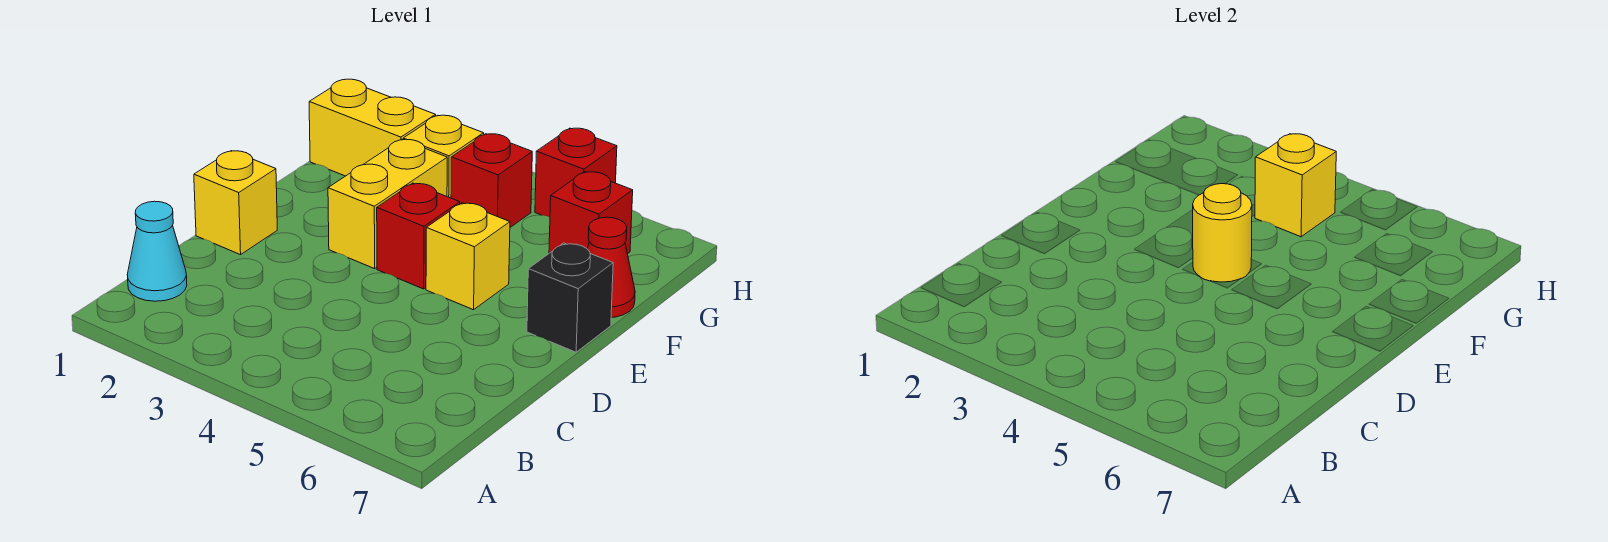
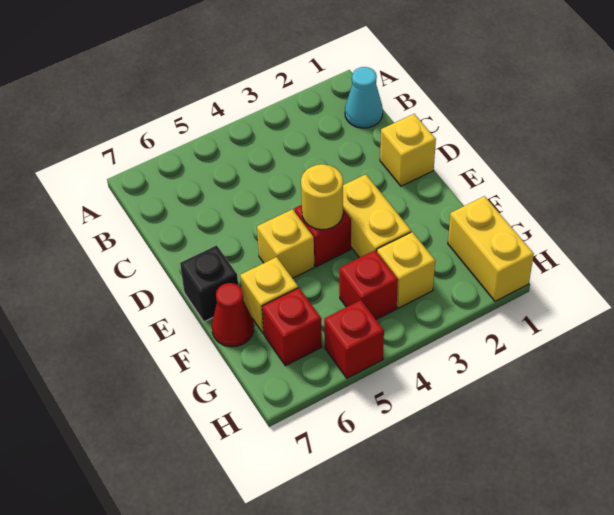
yellow brick G1:G2 level 1 -> yellow brick G1:H1 level 1
yellow brick G4 level 2 -> yellow brick F6 level 1

